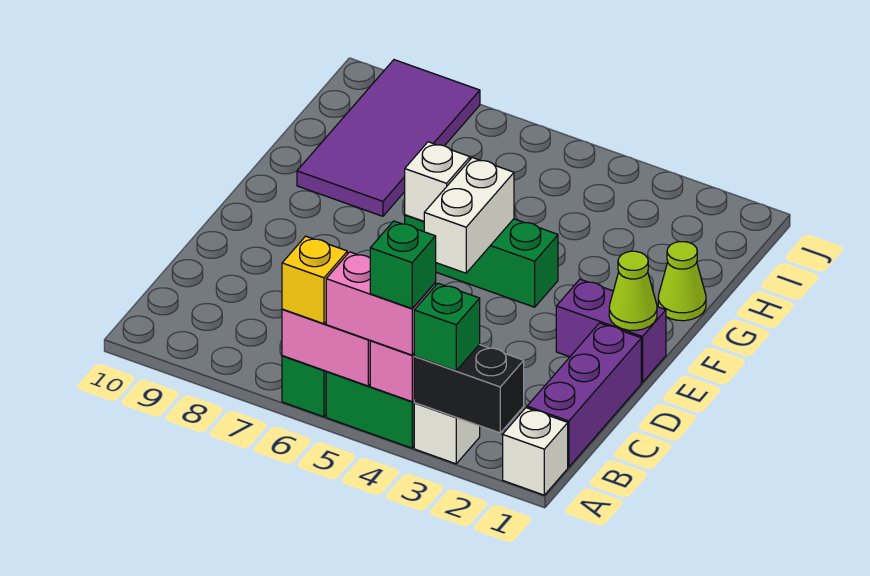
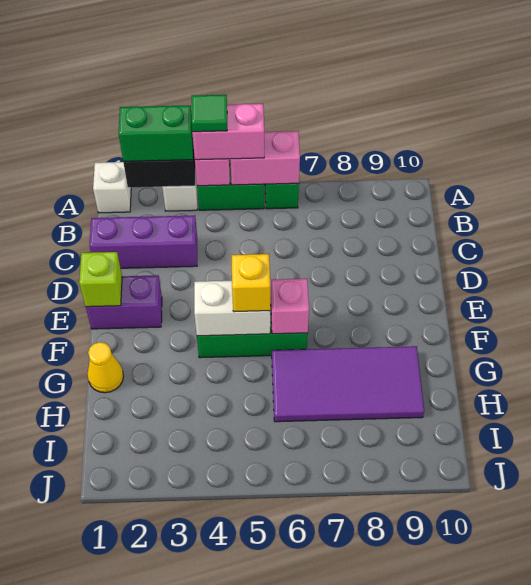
green brick A3 level 3 -> green brick A2:A3 level 3
green brick A4 level 4 -> green tile A4 level 4
yellow brick A6 level 3 -> yellow brick F5 level 3
purple brick B1:D1 level 1 -> purple brick C1:C3 level 1
lime cone E1 level 2 -> lime brick E1 level 2
white brick E5:F5 level 2 -> white brick F4:F5 level 2
white brick F6 level 2 -> pink brick F6 level 2
lime cone G1 level 1 -> yellow cone G1 level 1
purple tile G8:J9 level 1 -> purple tile G6:H9 level 1

